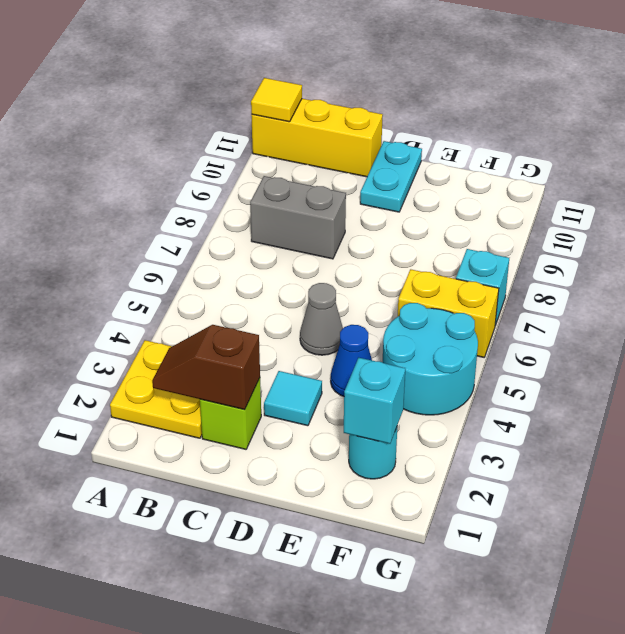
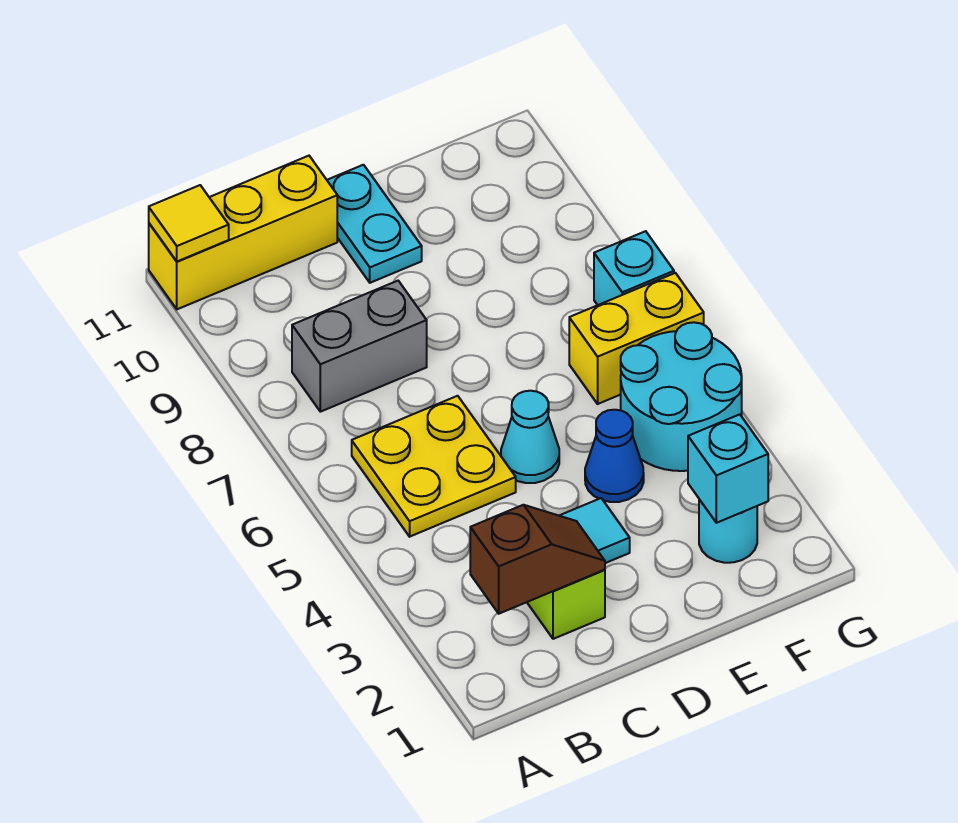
yellow plate A2:B3 level 1 -> yellow plate B5:C6 level 1
brown slope B2:C2 level 2 top C -> brown slope B2:C2 level 2 top B
grey cone D5 level 1 -> cyan cone D5 level 1

